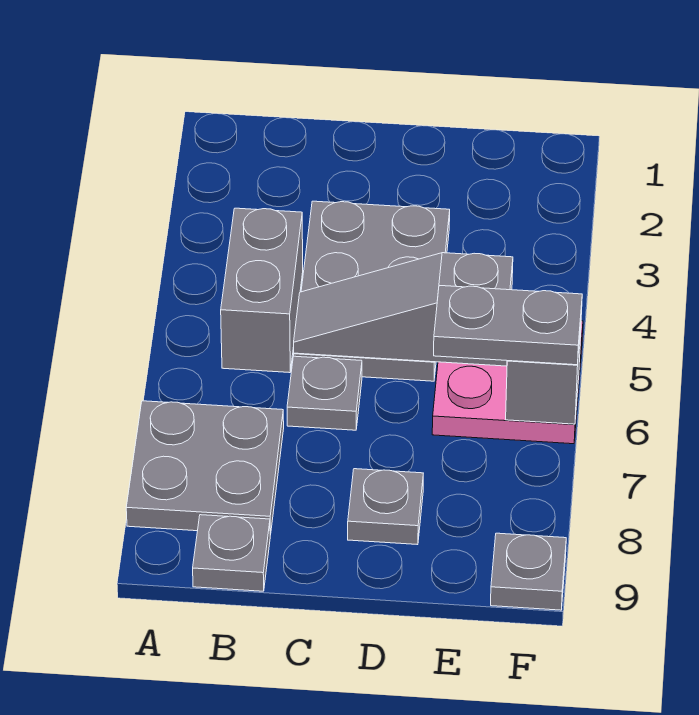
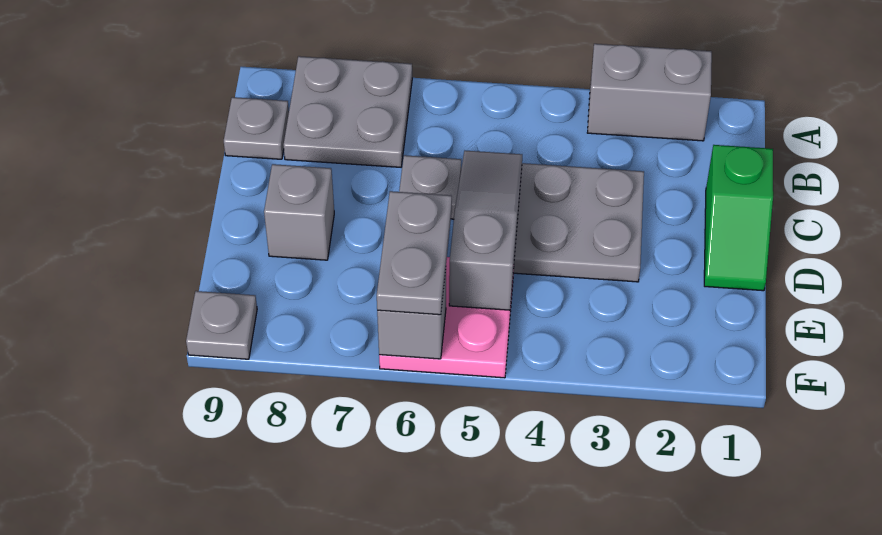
grey brick B4:B5 level 1 -> grey brick A2:A3 level 1
none -> green slope C1:D1 level 1 top C
grey plate D8 level 1 -> grey brick D8 level 1

